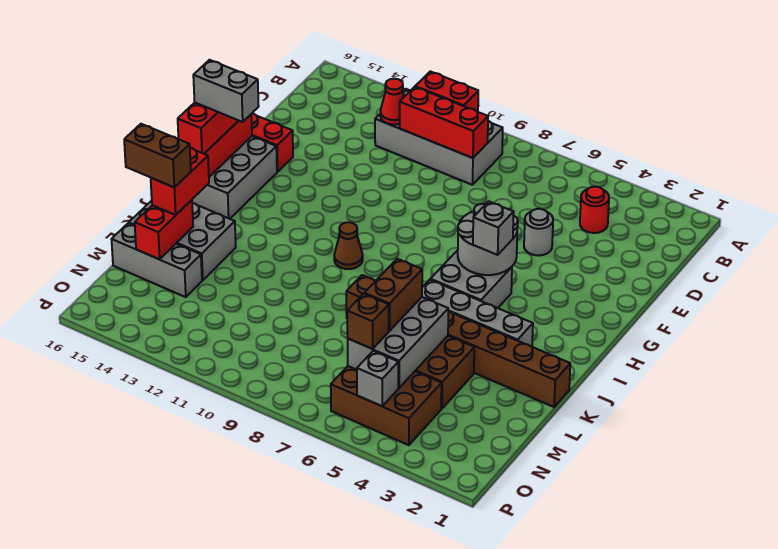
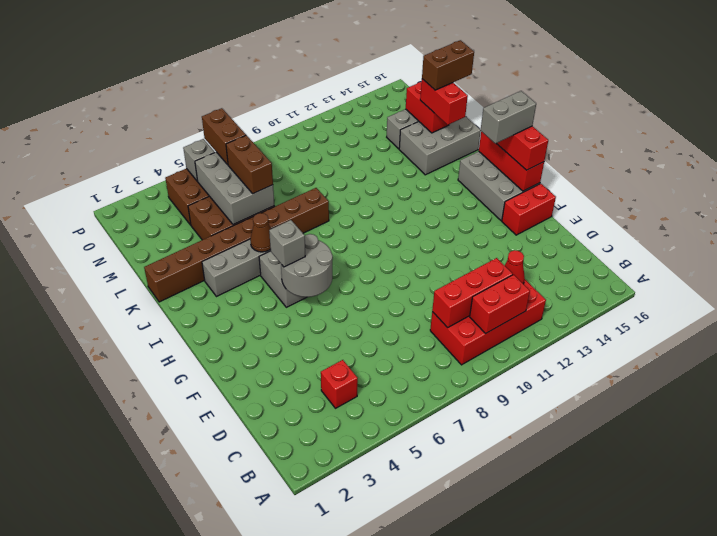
grey brick B9:C12 level 1 -> red brick B9:C12 level 1
red round brick C4 level 1 -> red brick C4 level 1
grey round brick E5 level 1 -> none
brown cone I10 level 1 -> brown cone J5 level 2
brown brick N6 level 3 -> brown brick N6:O6 level 3

